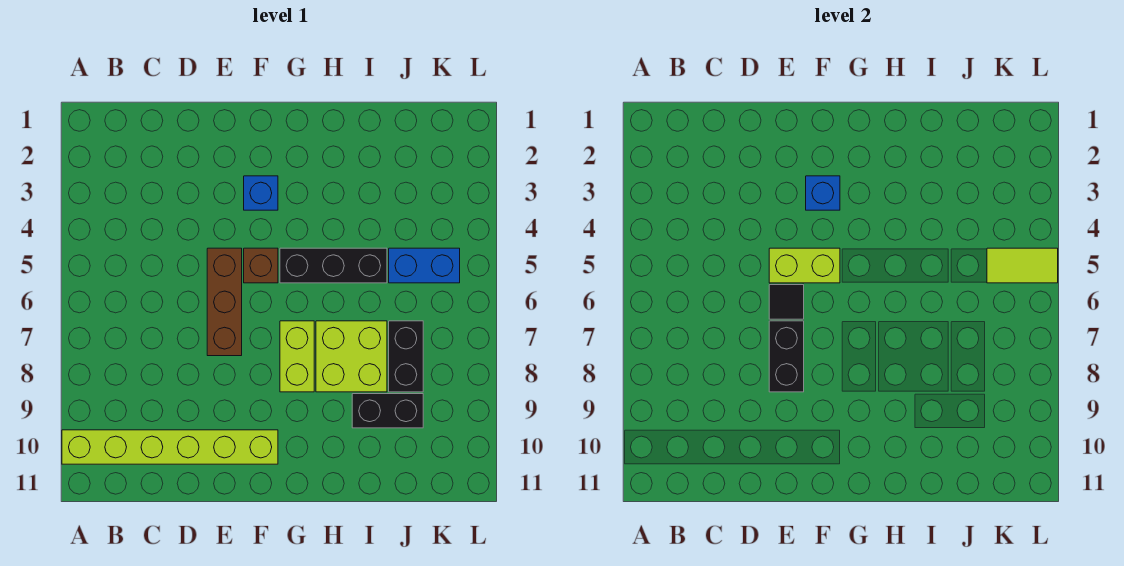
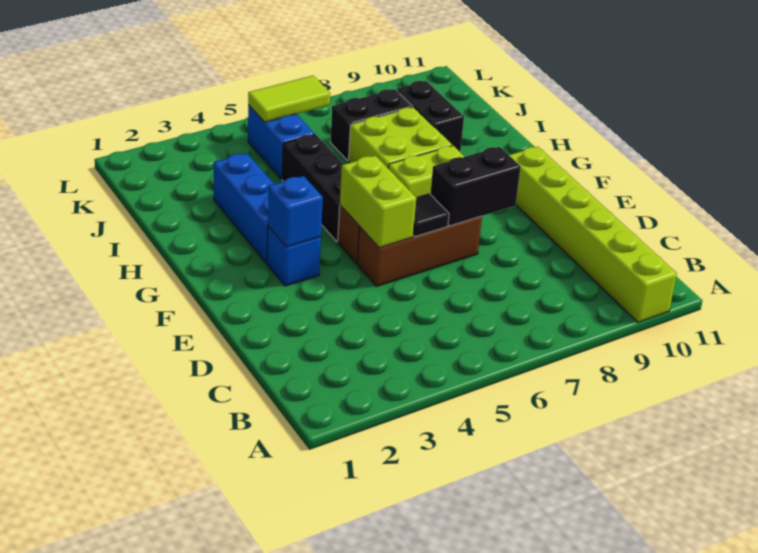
none -> blue brick G3:I3 level 1
lime tile K5:L5 level 2 -> lime tile K5:K6 level 2

